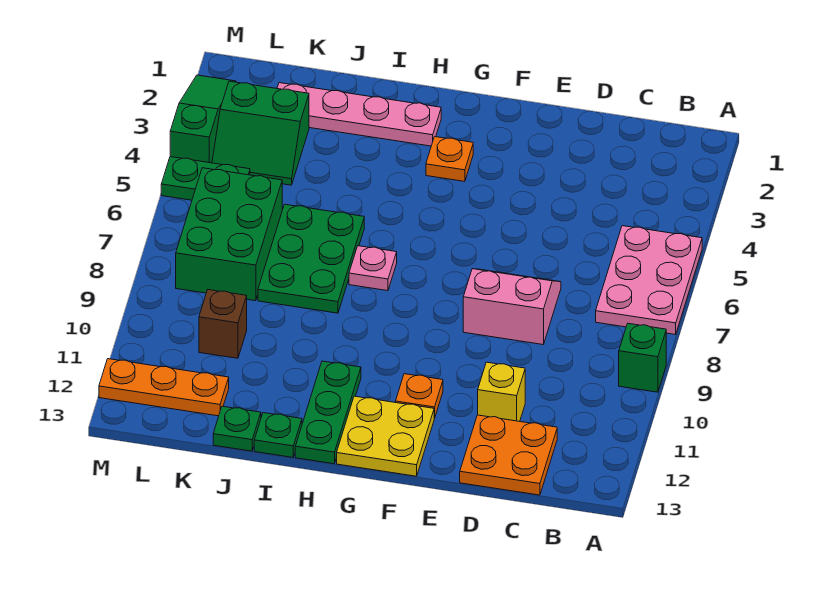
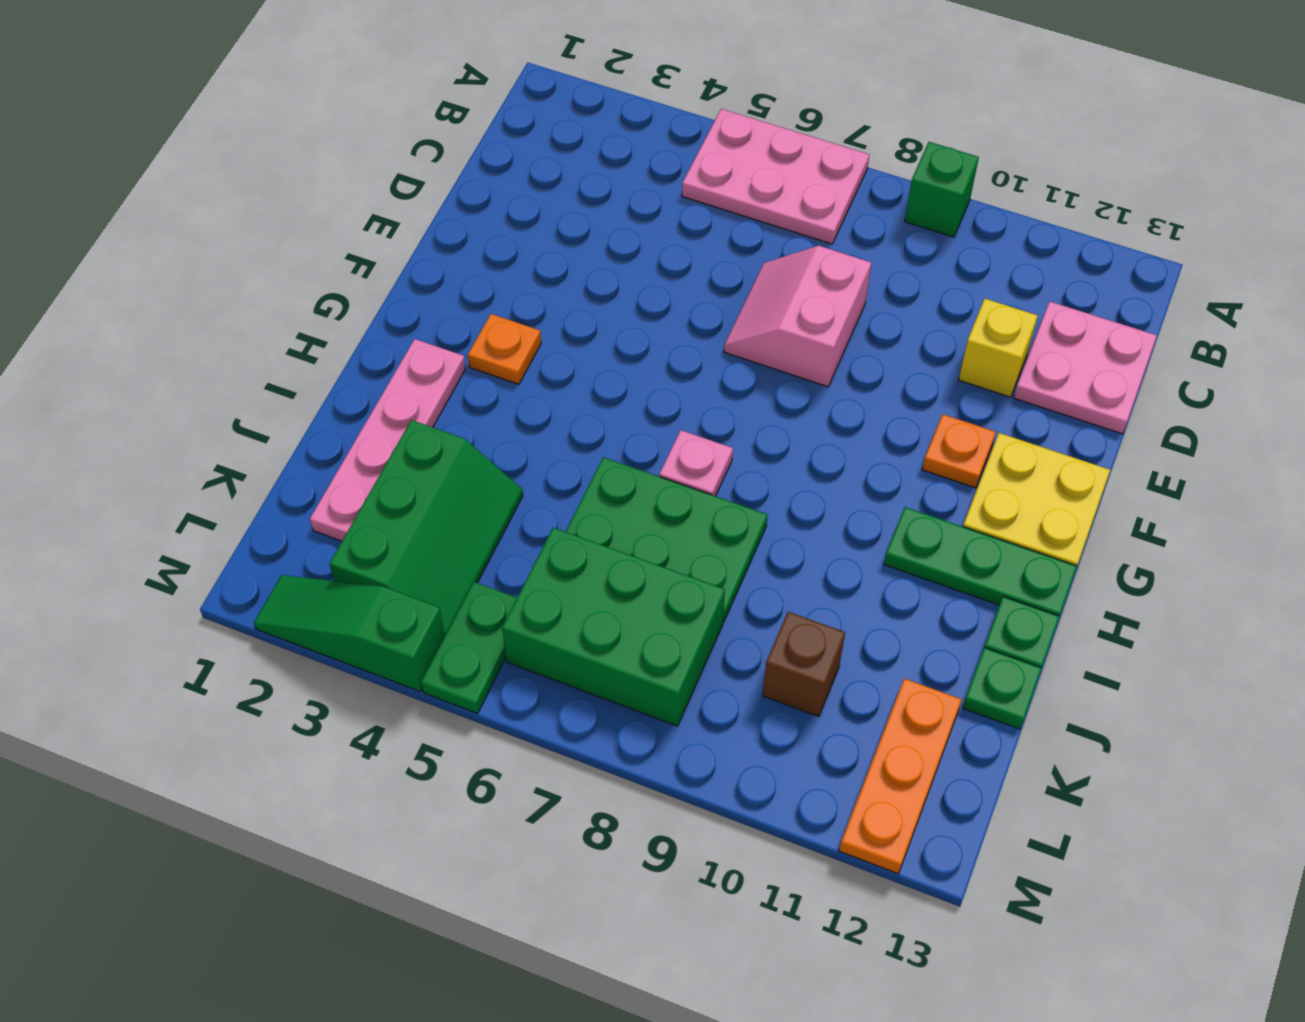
orange plate C12:D13 level 1 -> pink plate C12:D13 level 1
green slope K3:L4 level 1 top 3 -> green slope J3:L4 level 1 top 3

